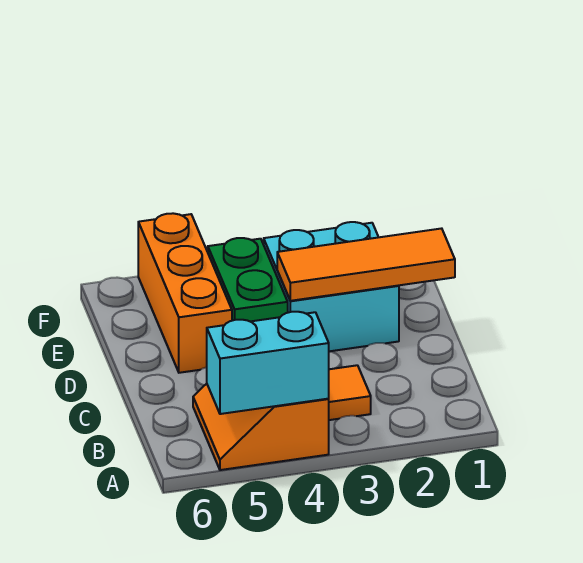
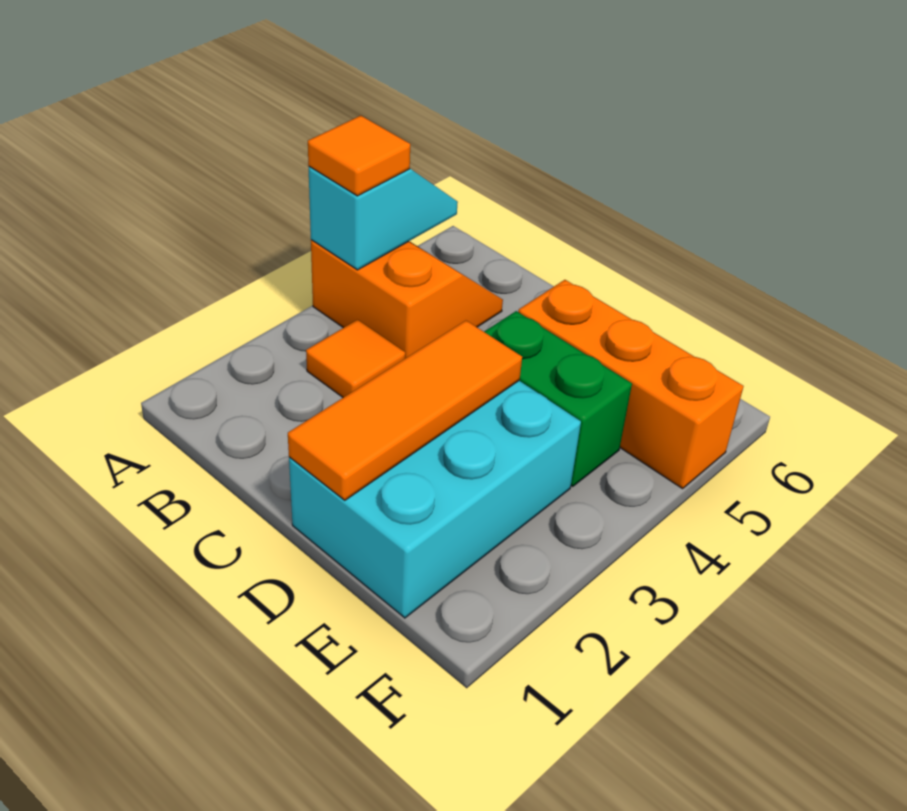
cyan brick A4:A5 level 2 -> cyan slope A4:A5 level 2 top 4
none -> orange tile A4 level 3
cyan brick D2:E3 level 1 -> cyan brick D1:E3 level 1

